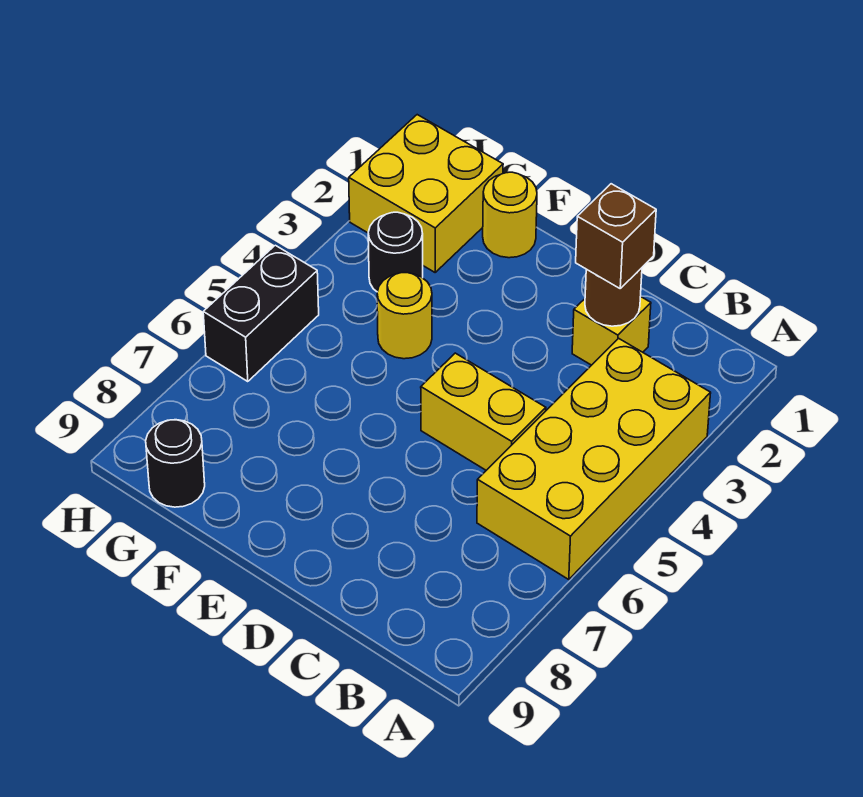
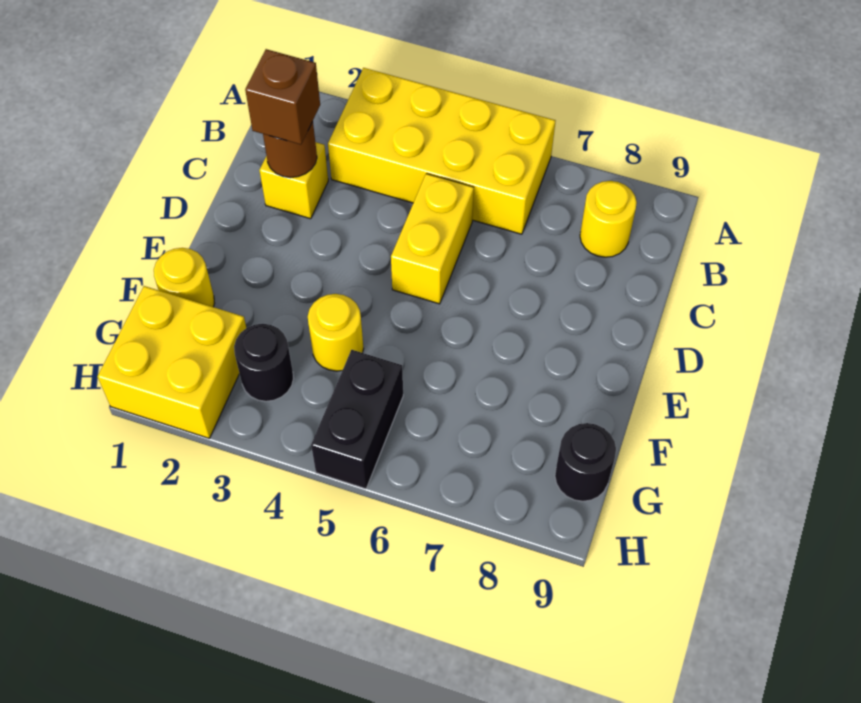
none -> yellow round brick B8 level 1
black brick H5:H6 level 1 -> black brick G5:H5 level 1

